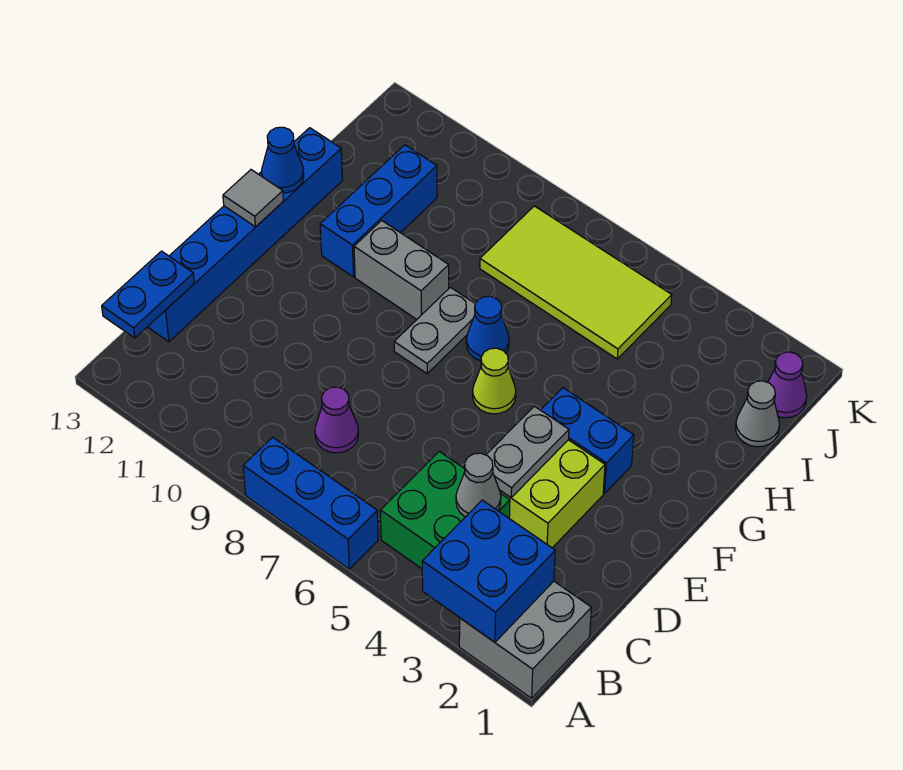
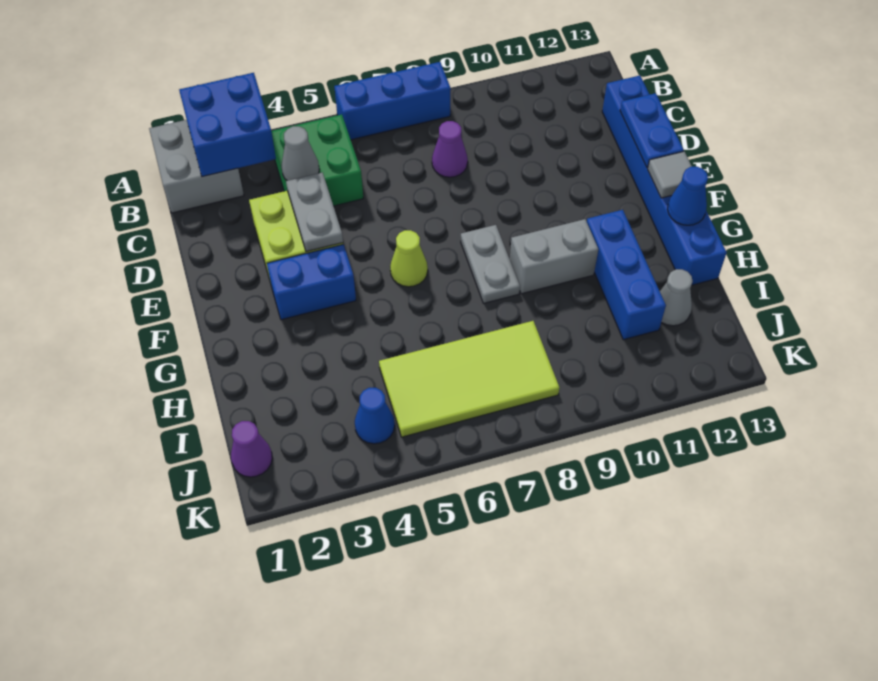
blue plate B13:C13 level 2 -> blue plate D13:E13 level 2
blue cone G7 level 1 -> blue cone J4 level 1
grey cone I1 level 1 -> grey cone I12 level 1

